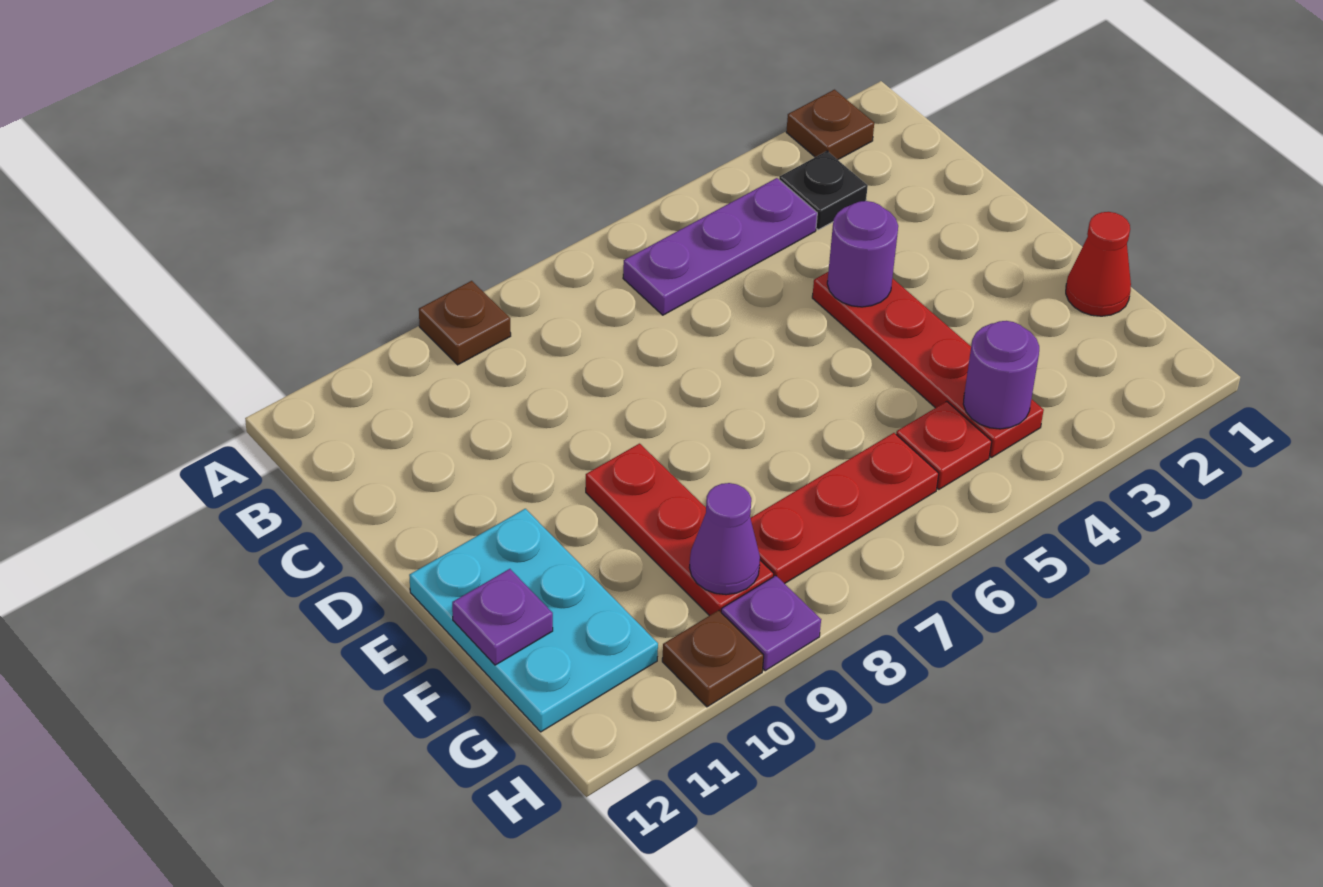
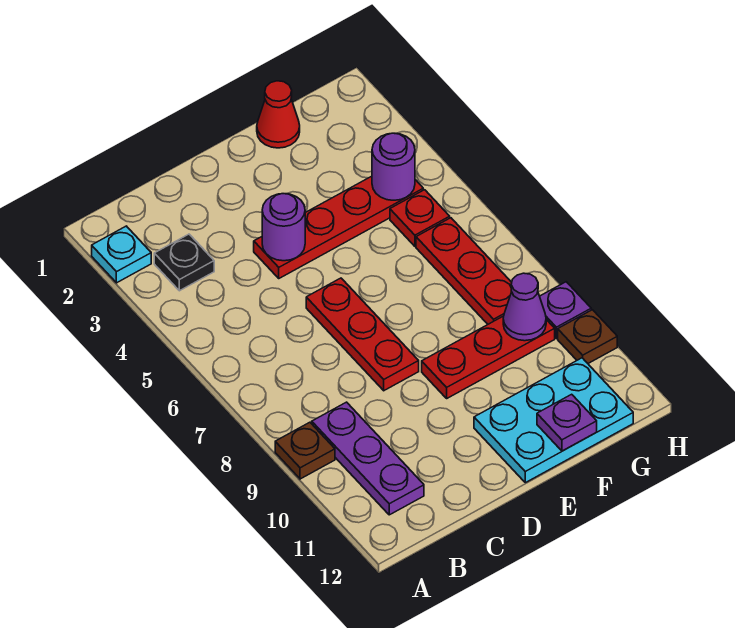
brown plate A2 level 1 -> cyan plate A2 level 1
purple plate B4:B6 level 1 -> purple plate B9:B11 level 1
none -> red plate D6:D8 level 1

